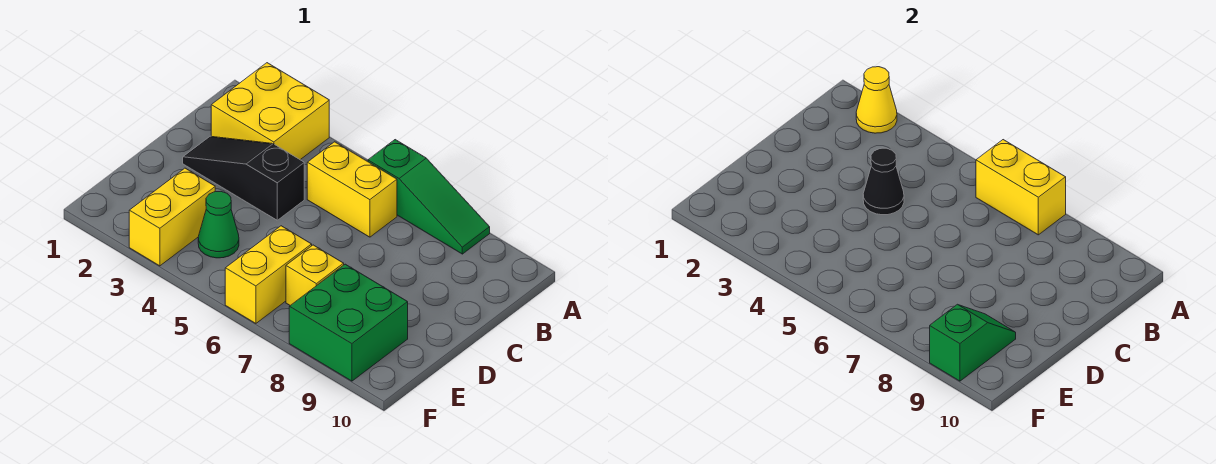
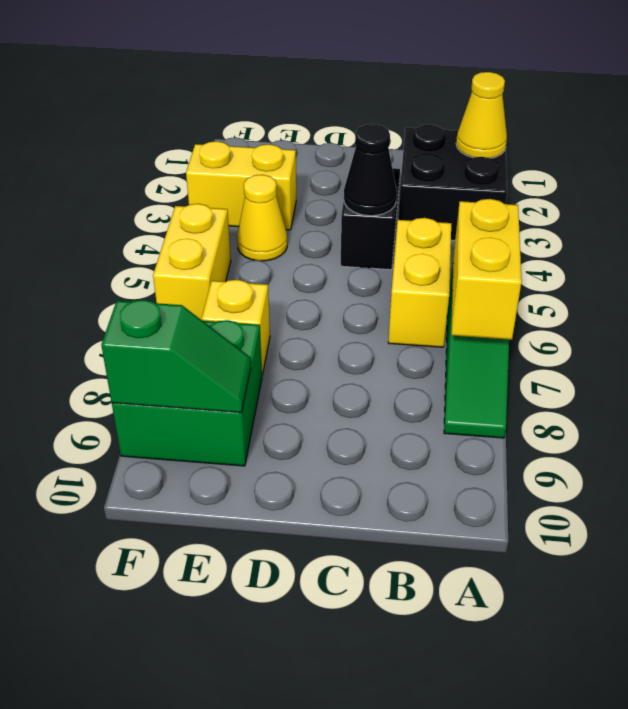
yellow brick A2:B3 level 1 -> black brick A2:B3 level 1
green cone E4 level 1 -> yellow cone E4 level 1
yellow brick E6:F6 level 1 -> yellow brick F5:F6 level 1

